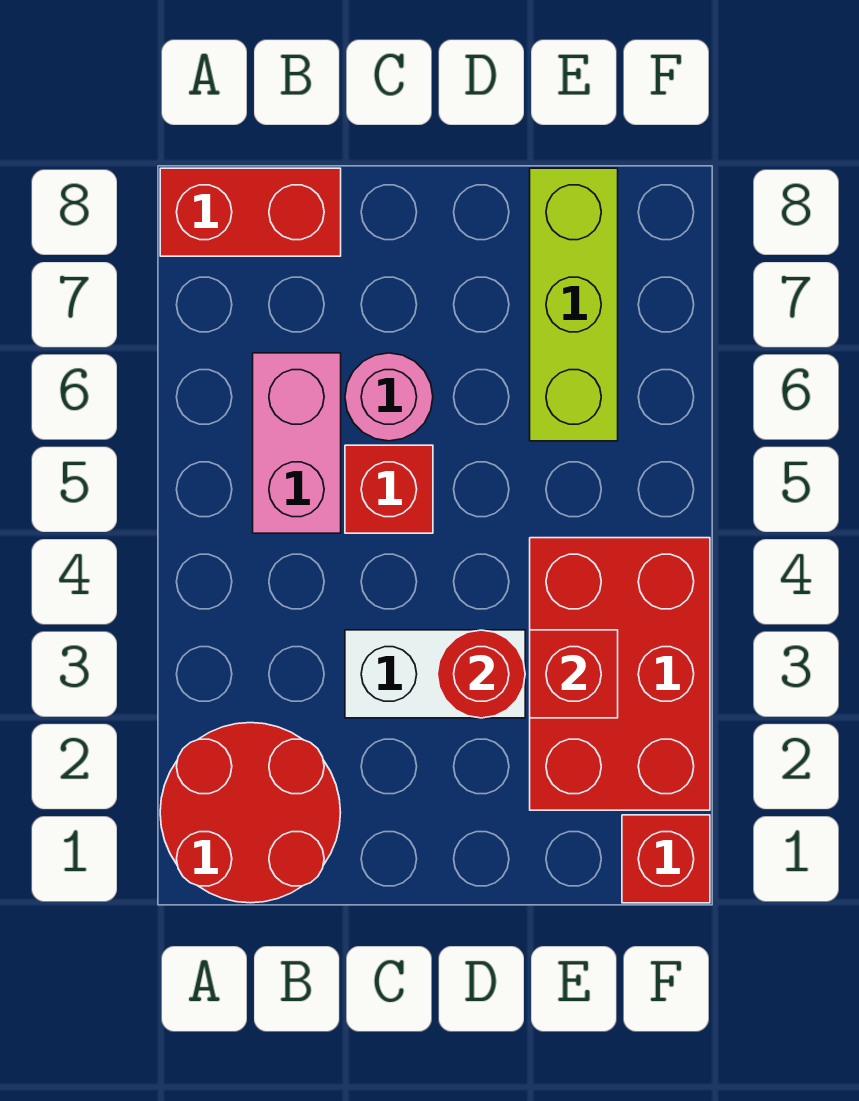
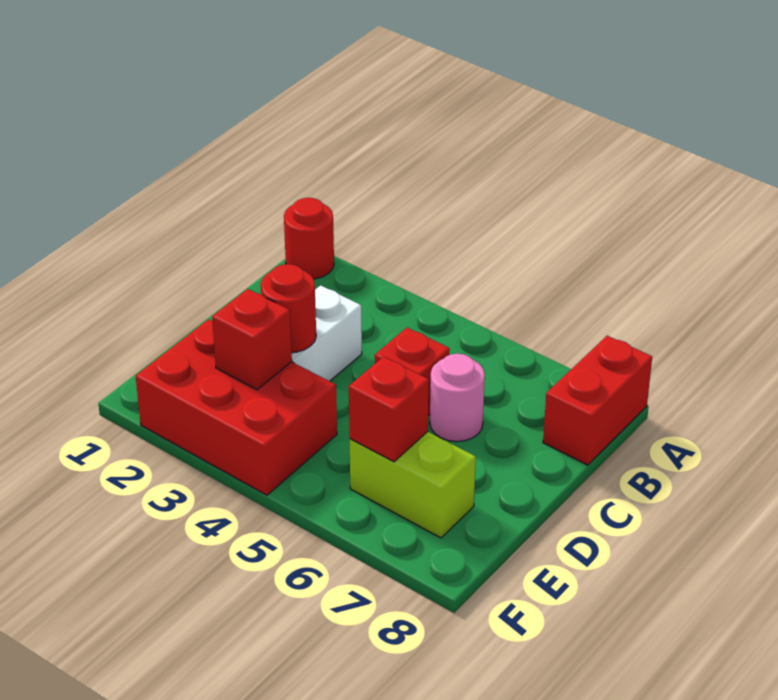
red round brick A1:B2 level 1 -> red round brick A1 level 1
pink brick B5:B6 level 1 -> none
lime brick E6:E8 level 1 -> lime brick E6:E7 level 1
red brick F1 level 1 -> red brick E6 level 2

